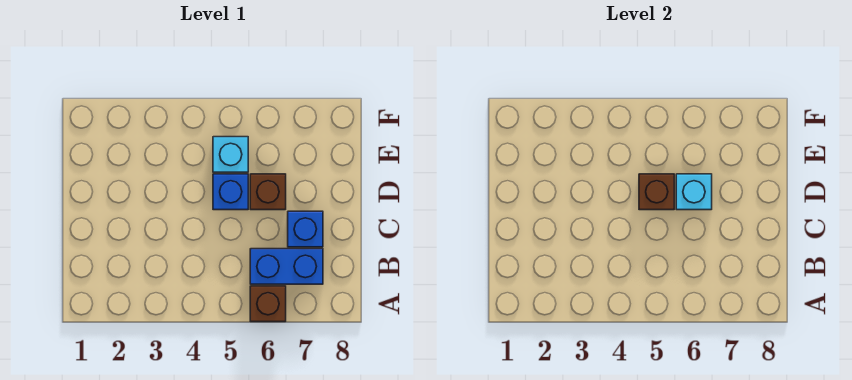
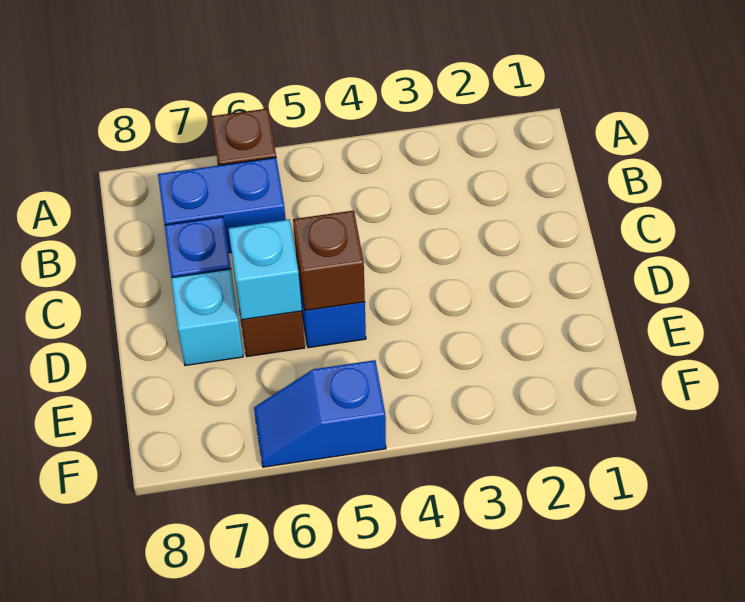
cyan brick E5 level 1 -> cyan brick D7 level 1
none -> blue slope F5:F6 level 1 top 5

